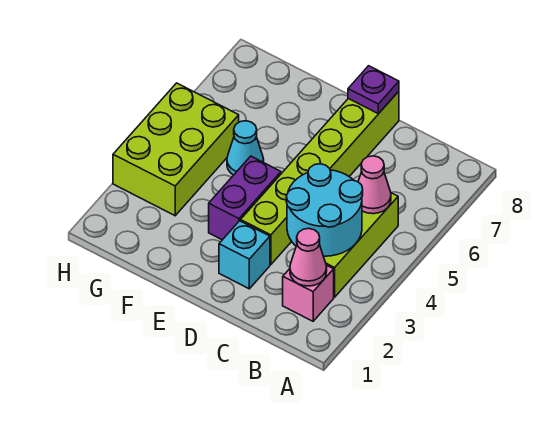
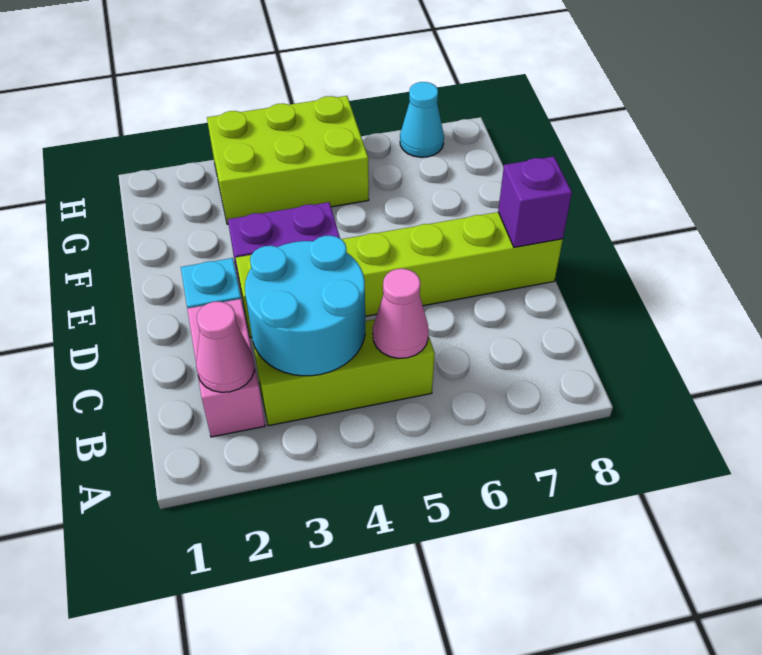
pink brick B2 level 1 -> pink brick B2:C2 level 1
purple plate D8 level 2 -> purple brick D8 level 2
cyan cone F5 level 1 -> cyan cone H7 level 1

